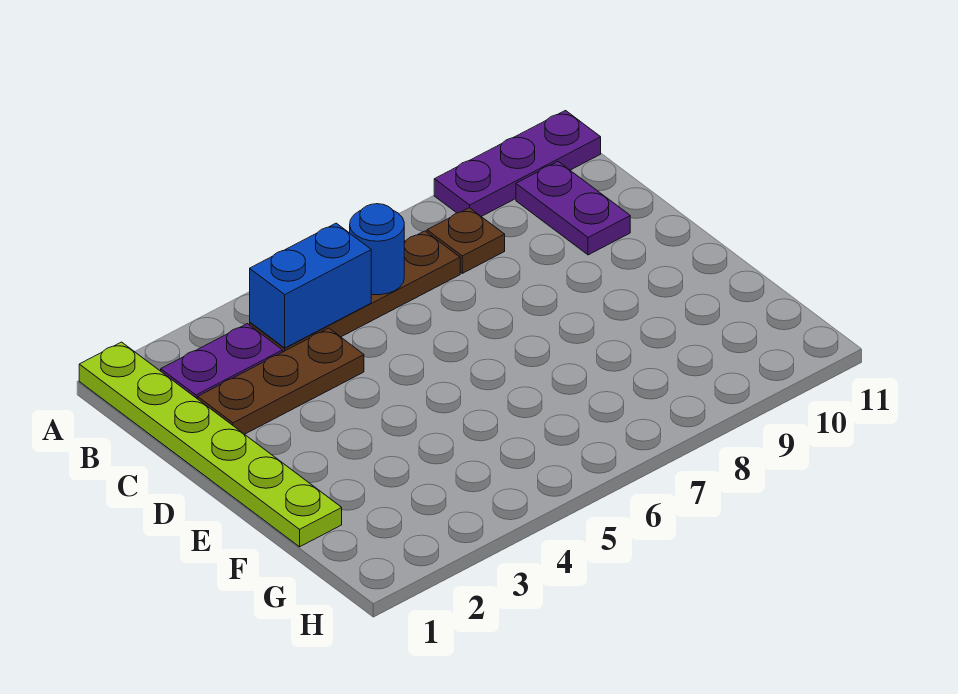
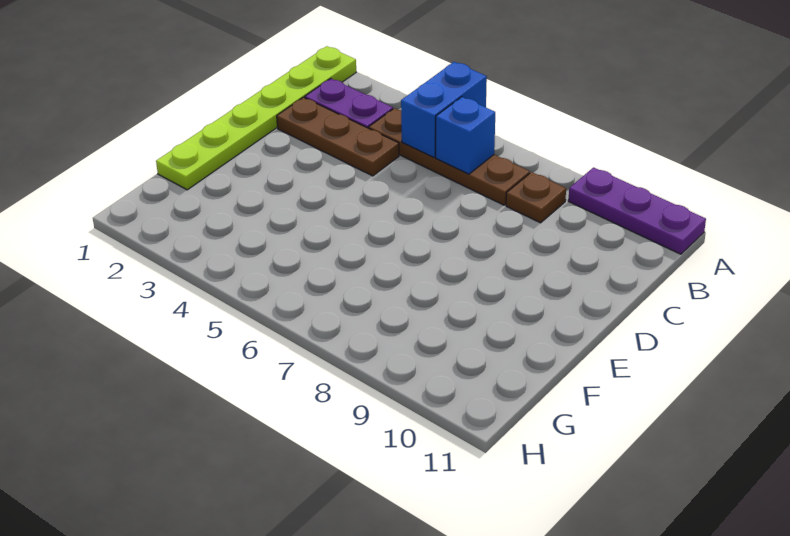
blue brick B4:B5 level 2 -> blue brick A5:B5 level 2
blue round brick B6 level 2 -> blue brick B6 level 2
purple plate B10:C10 level 1 -> none

